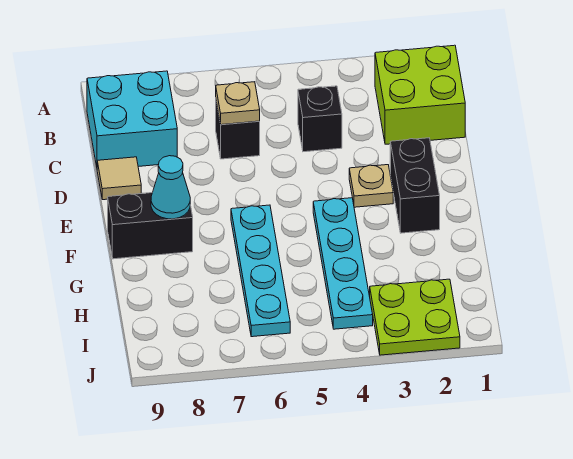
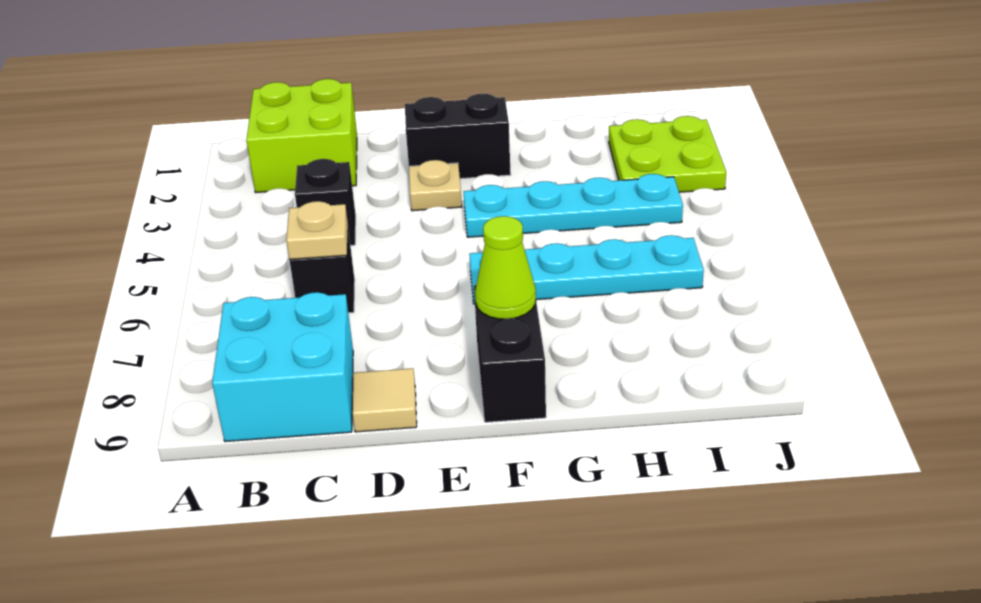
cyan cone F8 level 2 -> lime cone F8 level 2

